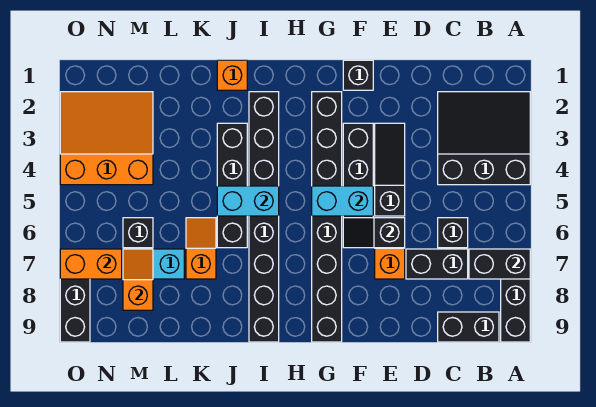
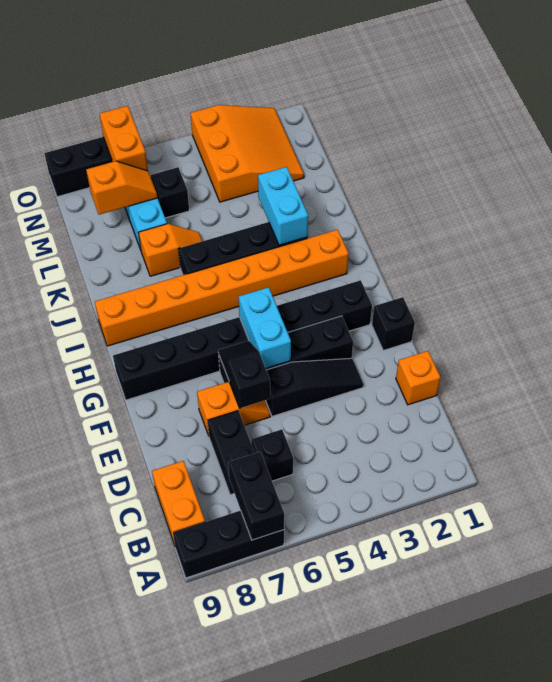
black slope A2:C4 level 1 top 4 -> none
black brick B9:C9 level 1 -> orange brick B9:C9 level 1
black brick I2:I9 level 1 -> orange brick I2:I9 level 1
cyan brick I5:J5 level 2 -> cyan brick J3:K3 level 2
orange brick J1 level 1 -> orange brick D1 level 1

